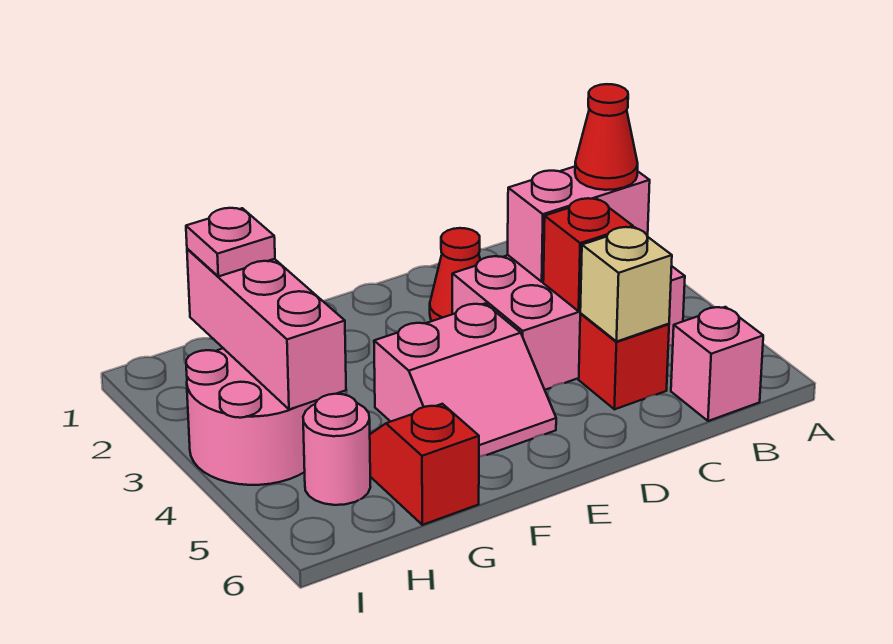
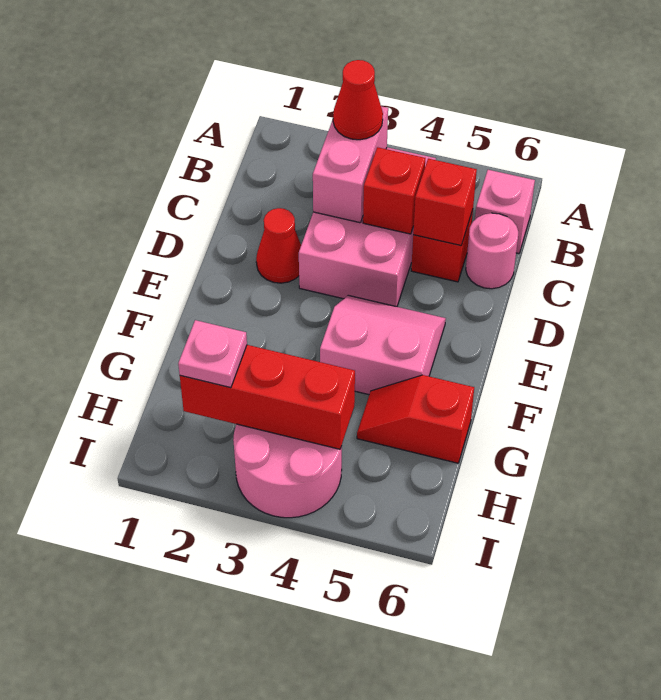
tan brick C5 level 2 -> red brick C5 level 2
pink slope E4:F5 level 1 top 4 -> pink slope E4:F5 level 1 top F
pink brick H2:H4 level 2 -> red brick H2:H4 level 2
pink round brick H5 level 1 -> pink round brick C6 level 1

